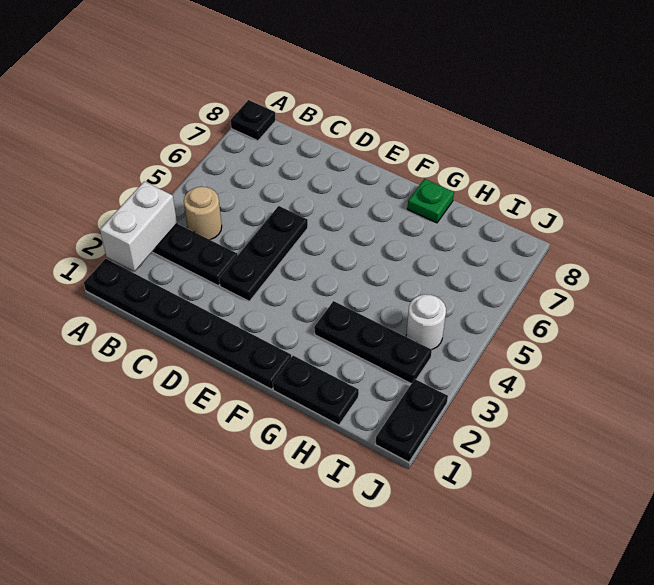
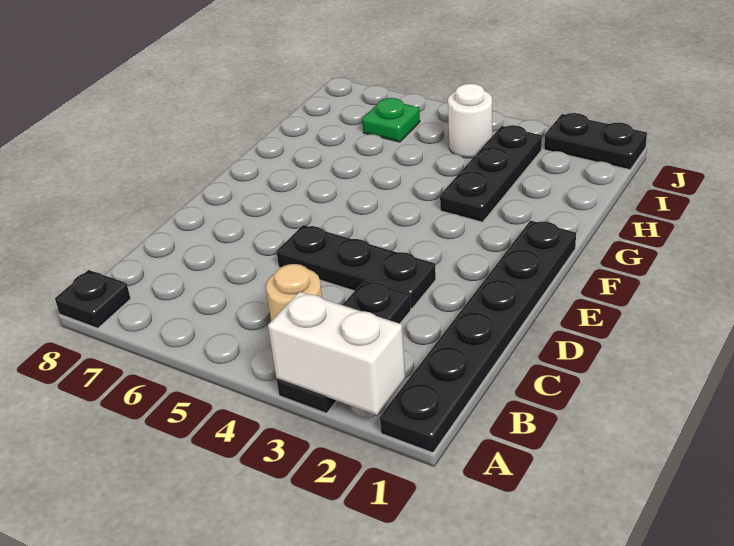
black plate G1:H1 level 1 -> none
green plate G8 level 1 -> green plate I6 level 1

